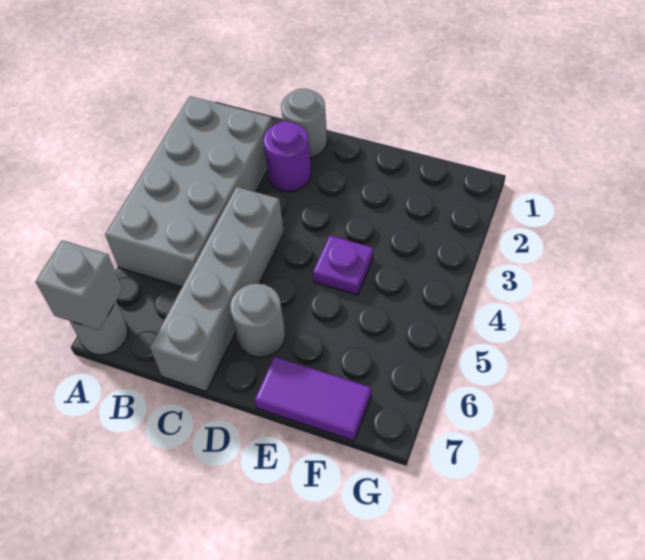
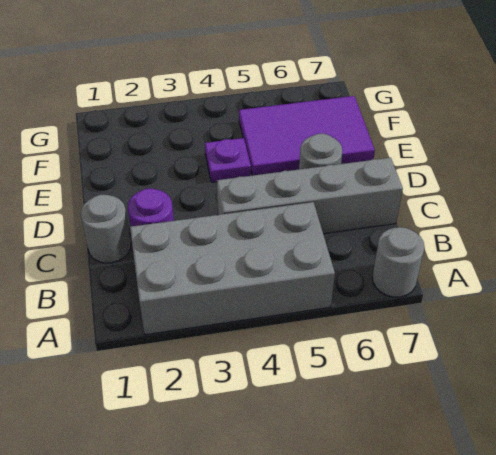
grey brick A7 level 2 -> none
purple tile E7:F7 level 1 -> purple tile E5:F7 level 1

